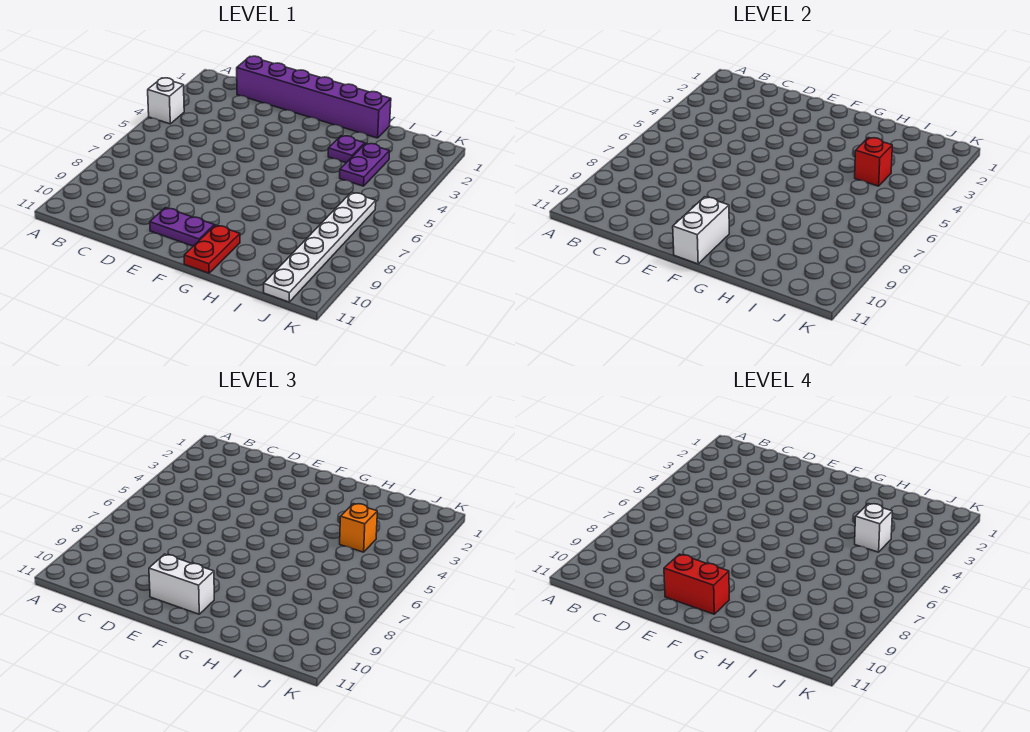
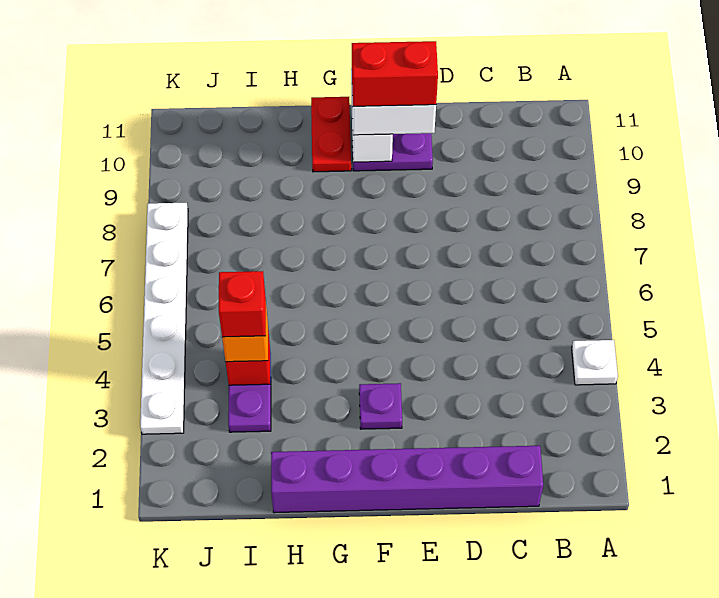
white brick A4 level 1 -> white plate A4 level 1
purple plate H3 level 1 -> purple plate F3 level 1
white brick I4 level 4 -> red brick I4 level 4
white plate J6:J11 level 1 -> white plate K3:K8 level 1

